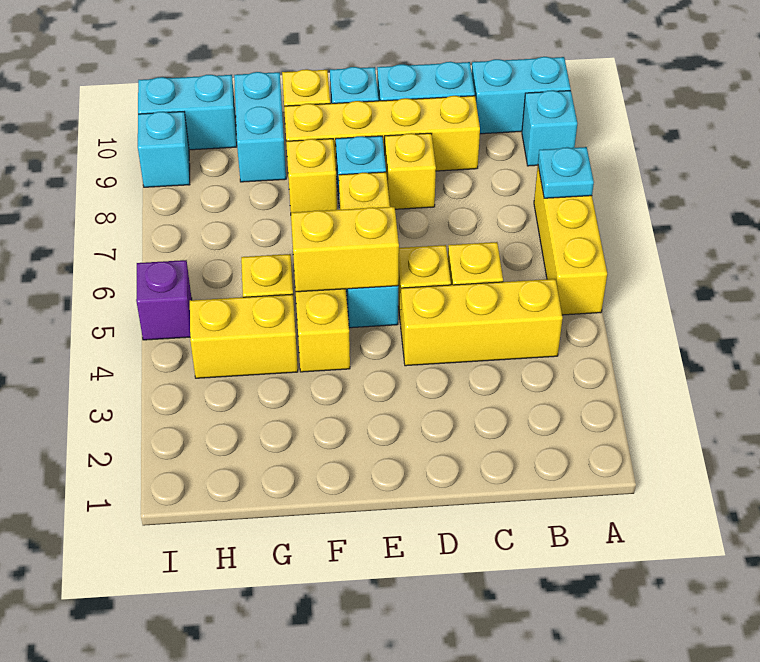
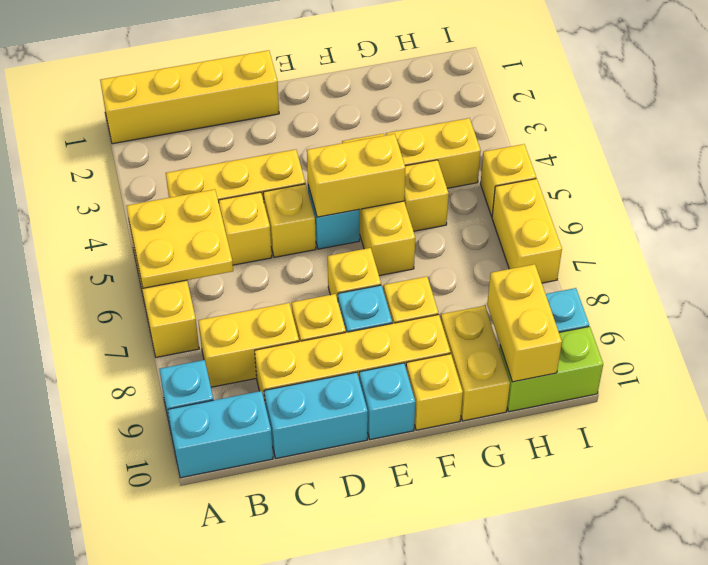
none -> yellow brick A1:D1 level 1
none -> yellow plate A5:B6 level 2
cyan plate A7 level 2 -> none
none -> yellow brick B8:C8 level 1
cyan brick G9:G10 level 1 -> yellow brick G9:G10 level 1
none -> yellow brick H9:H10 level 2
cyan brick H10:I10 level 1 -> lime brick H10:I10 level 1
purple brick I5 level 1 -> yellow brick I5 level 1
none -> yellow brick I6:I7 level 1

